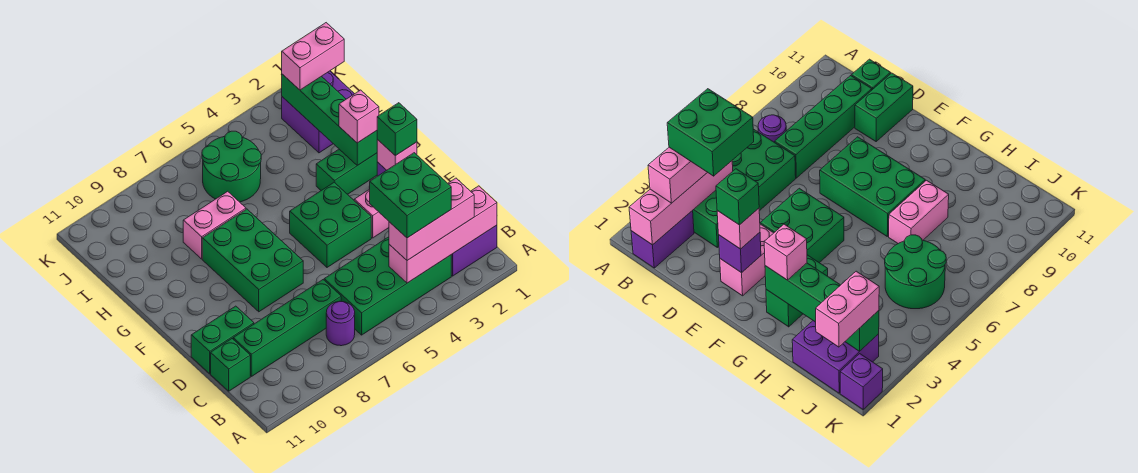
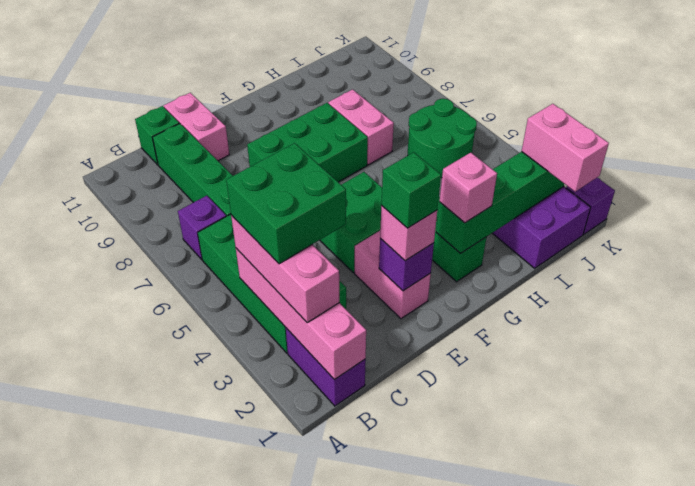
purple round brick B7 level 1 -> purple brick B7 level 1
green brick D10:D11 level 1 -> pink brick D10:D11 level 1

